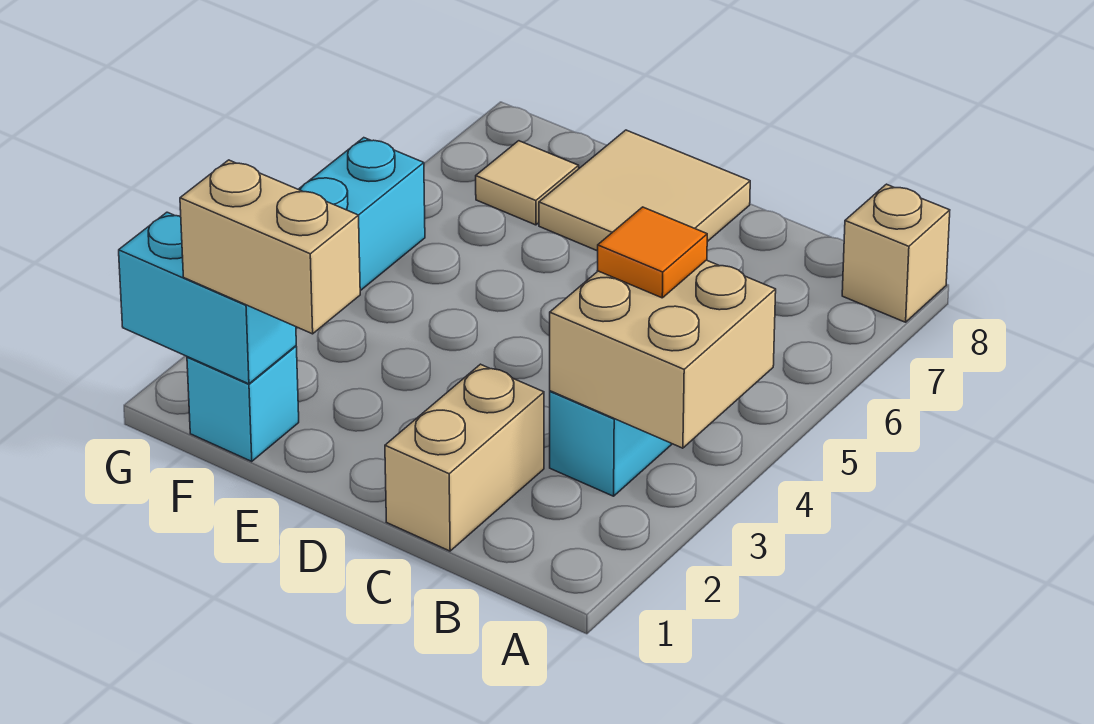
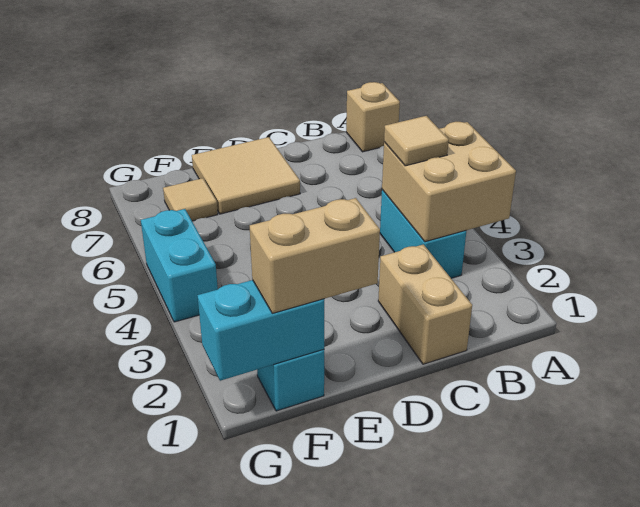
orange tile B4 level 3 -> tan tile B4 level 3

